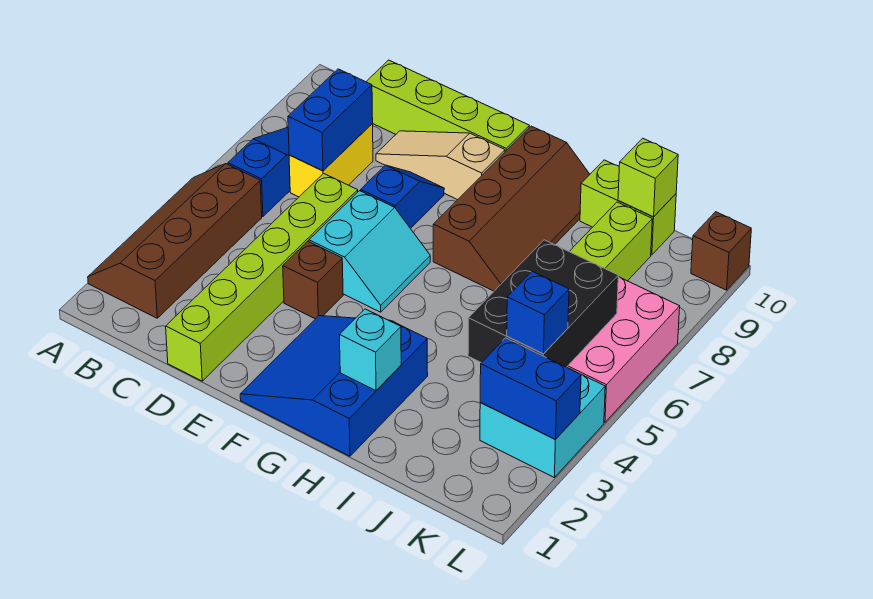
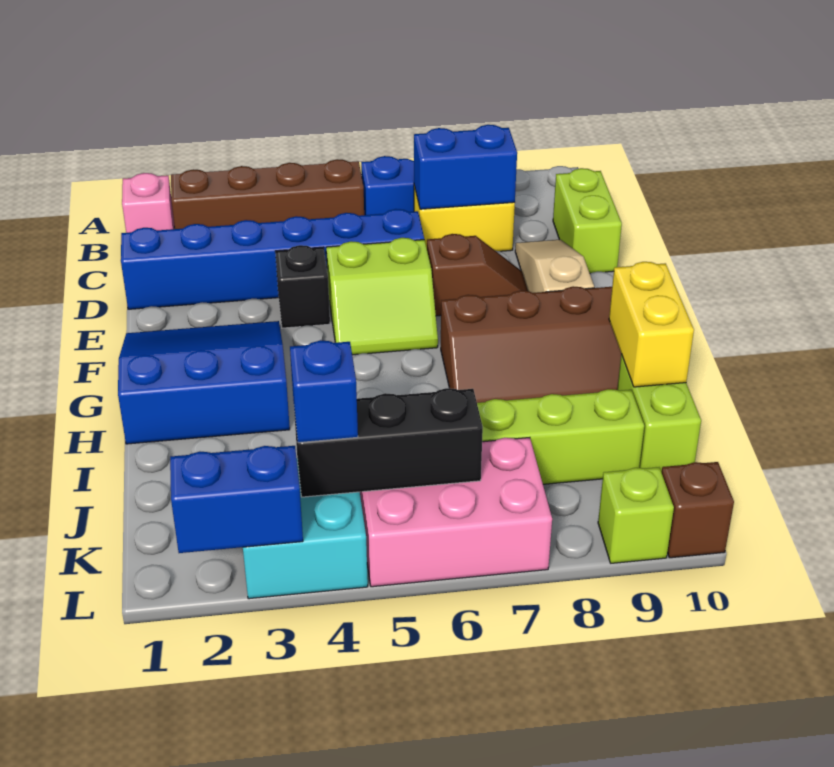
none -> pink brick B1 level 1
lime brick C10:F10 level 1 -> lime brick C10:D10 level 1
lime brick D1:D6 level 1 -> blue brick D1:D6 level 1
brown brick E4 level 1 -> black brick E4 level 1
cyan slope E5:F6 level 1 top E -> lime slope E5:F6 level 1 top E
blue slope E7:E8 level 1 top 7 -> brown slope E7:E8 level 1 top 7
cyan brick H2 level 2 -> none
none -> yellow brick H10:I10 level 2
black brick J4:K6 level 2 -> black brick K4:K6 level 2
lime brick J10 level 2 -> lime brick L9 level 1
blue brick K3:L3 level 2 -> blue brick L2:L3 level 2

